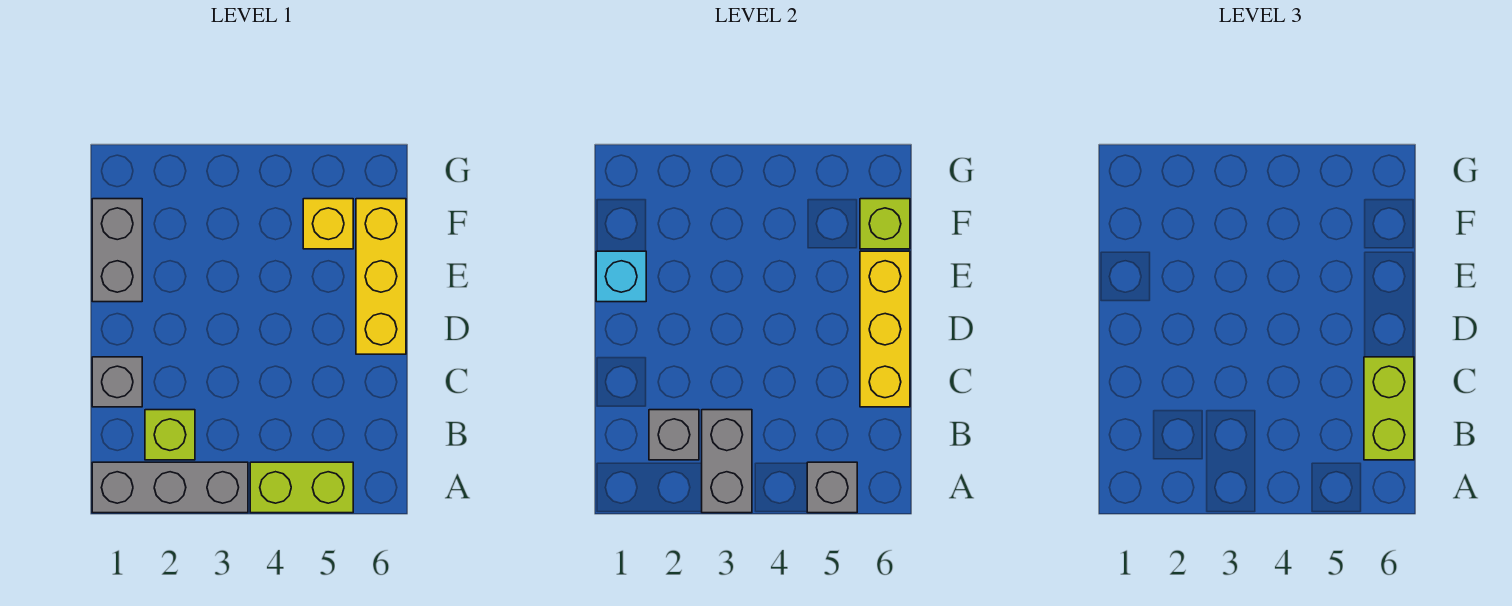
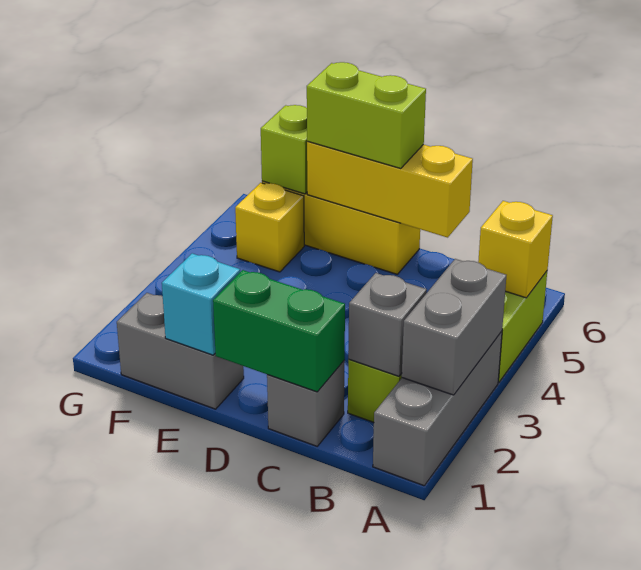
grey brick A3:B3 level 2 -> grey brick A2:A3 level 2
grey brick A5 level 2 -> yellow brick A5 level 2
lime brick B6:C6 level 3 -> lime brick D6:E6 level 3
none -> green brick C1:D1 level 2

